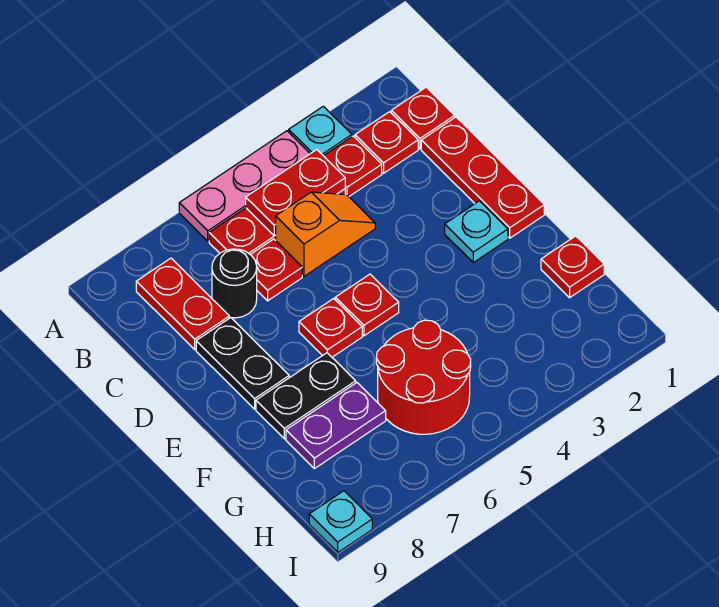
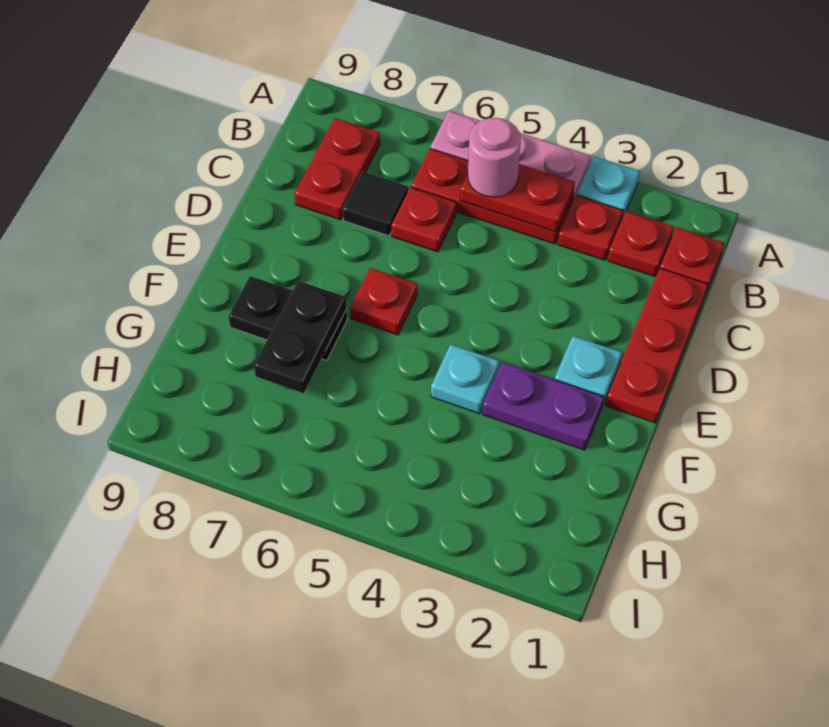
none -> pink round brick B5 level 3
orange slope C4:C5 level 1 top 5 -> none
black round brick C7 level 1 -> black tile C7 level 1
black plate D8:E8 level 1 -> black plate F7:G7 level 2
red plate E5 level 1 -> none
red plate G1 level 1 -> none
red round brick G5:H6 level 1 -> none
purple plate G7:G8 level 1 -> purple plate F2:F3 level 1
cyan plate I9 level 1 -> cyan plate F4 level 1

